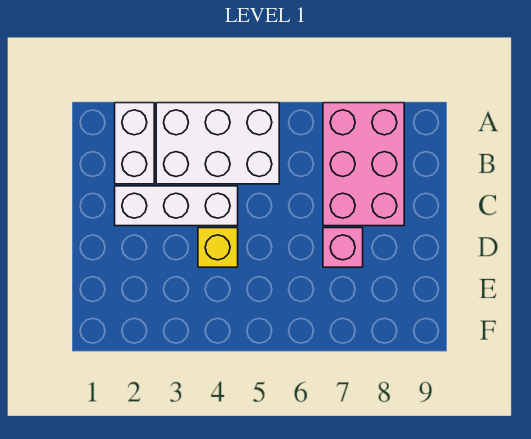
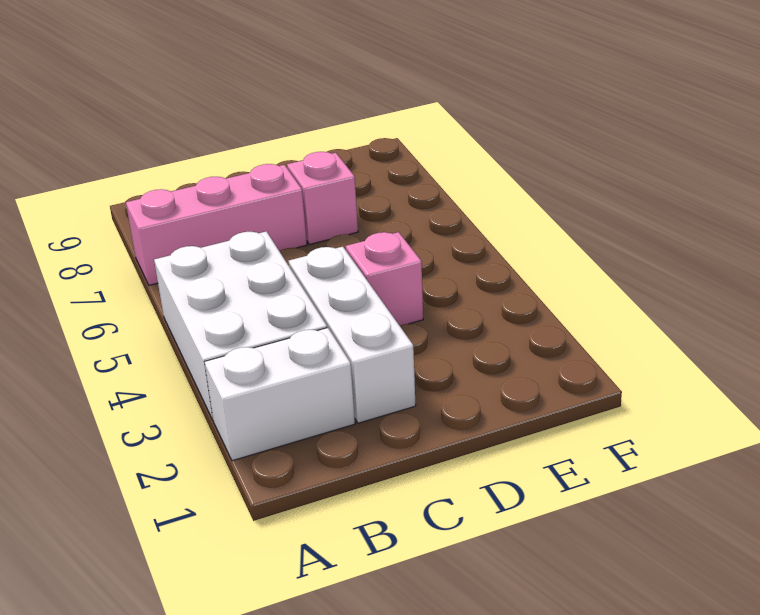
pink brick A7:C8 level 1 -> pink brick A7:C7 level 1
yellow brick D4 level 1 -> pink brick D4 level 1

